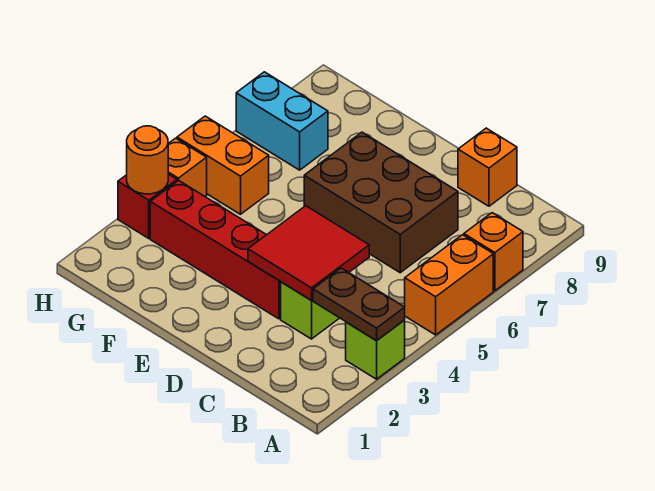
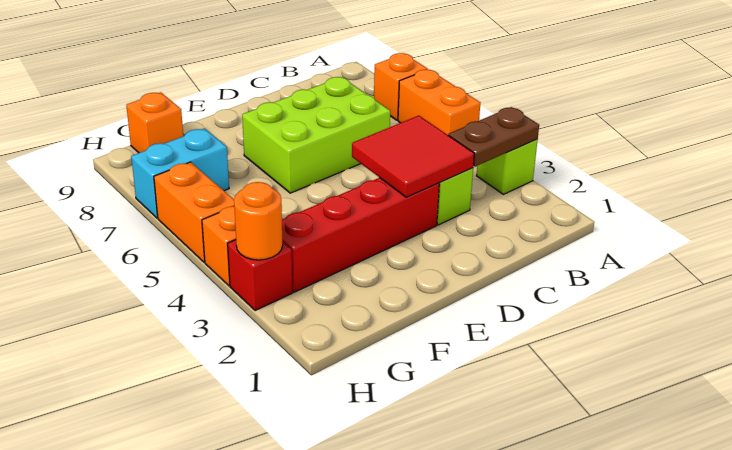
brown brick C6:E7 level 1 -> lime brick C6:E7 level 1
orange brick C9 level 1 -> orange brick G9 level 1
orange brick G5:H5 level 1 -> orange brick H5:H6 level 1

